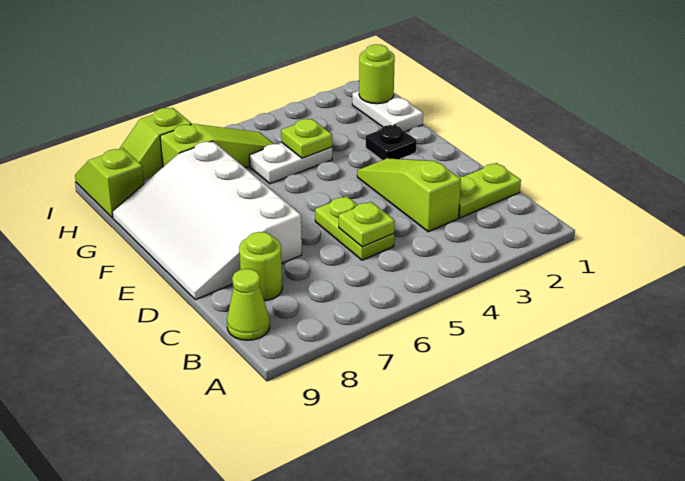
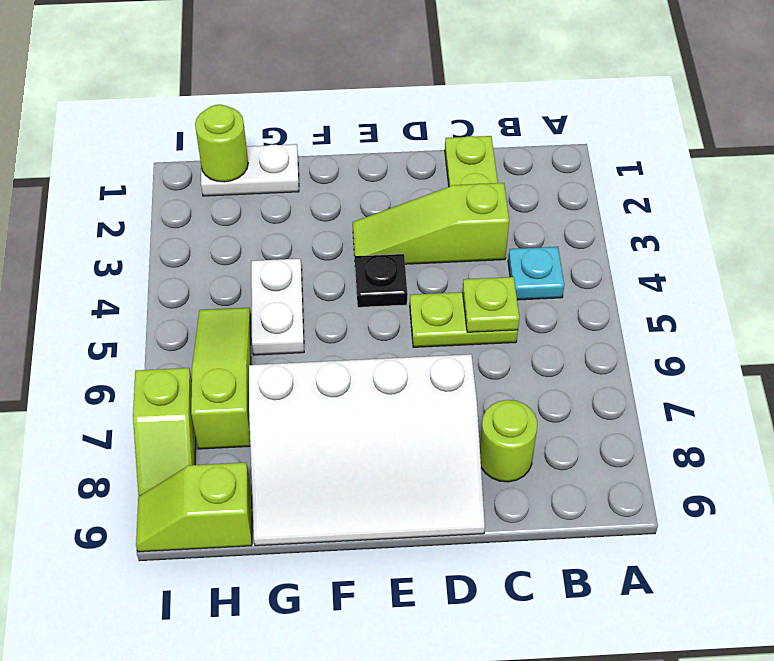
none -> cyan plate B4 level 1
lime cone B9 level 1 -> none
black plate F2 level 1 -> black plate E4 level 1
lime plate G4 level 2 -> none

